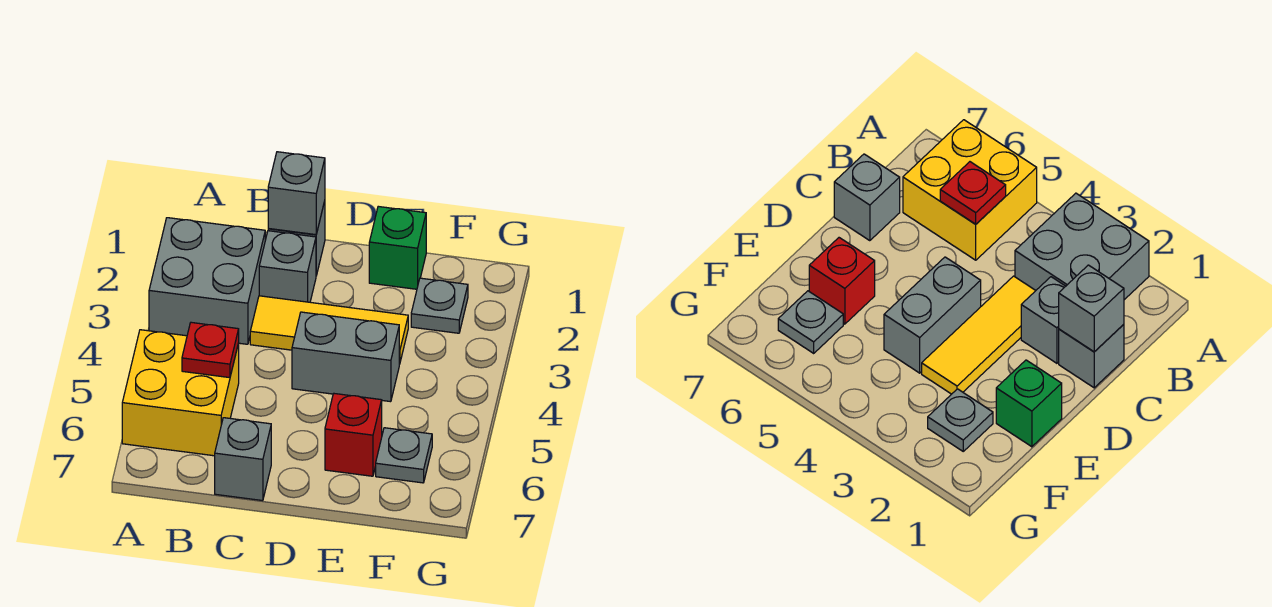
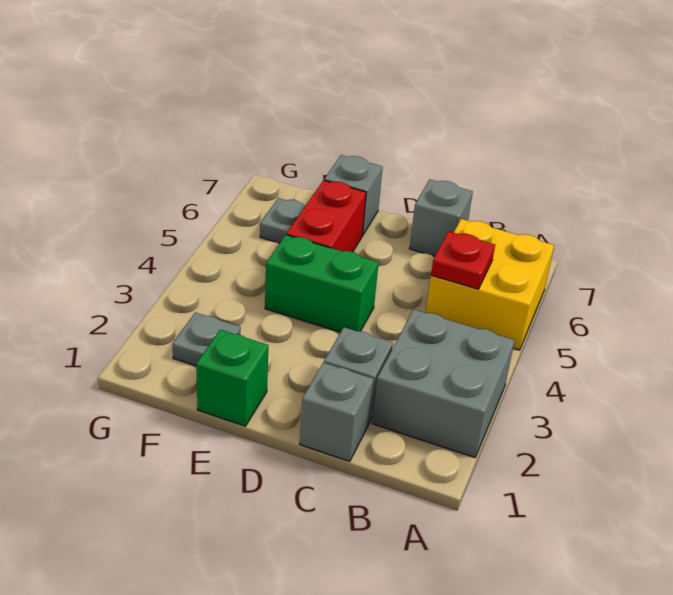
grey brick C1 level 2 -> grey brick E7 level 1
yellow tile C3:E3 level 1 -> none
grey brick D4:E4 level 1 -> green brick D4:E4 level 1
red brick E6 level 1 -> red brick E5:E6 level 1

